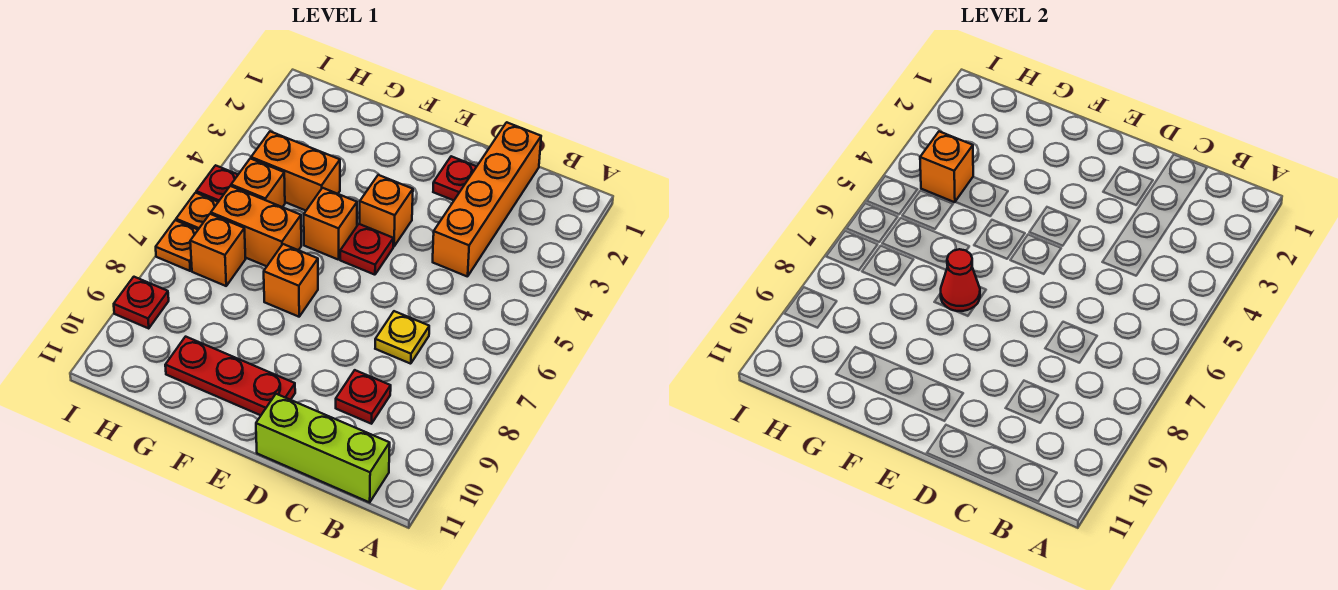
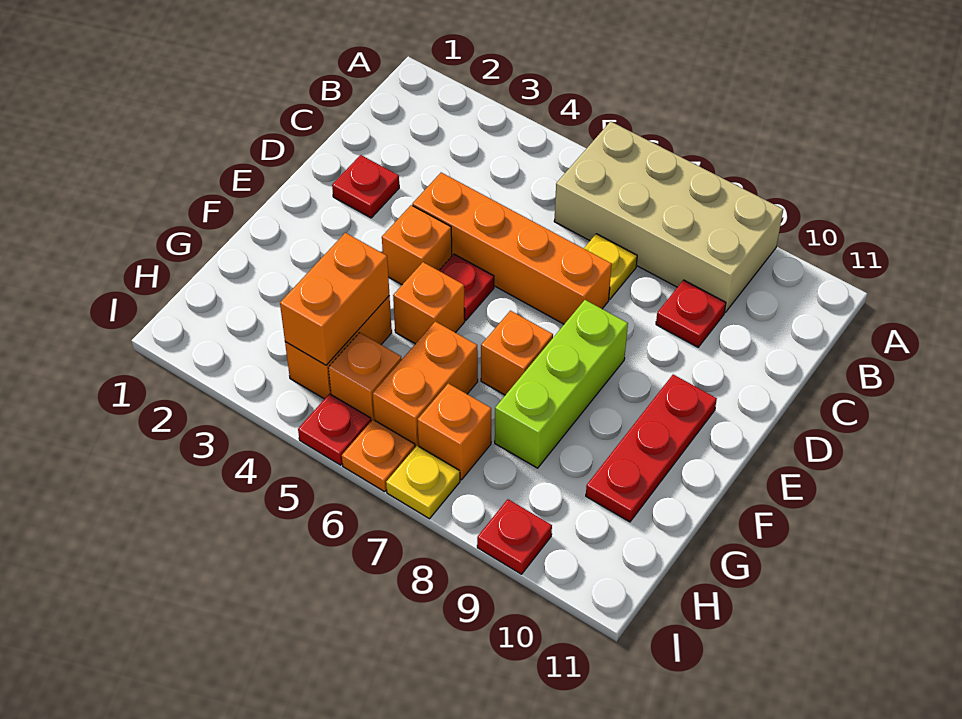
none -> tan brick A6:B9 level 1
lime brick B11:D11 level 1 -> lime brick E8:G8 level 1
orange brick C1:C4 level 1 -> orange brick D4:D7 level 1
red cone F7 level 2 -> none
orange brick H4 level 2 -> orange brick G4:H4 level 2
orange plate I7 level 1 -> yellow plate I7 level 1

